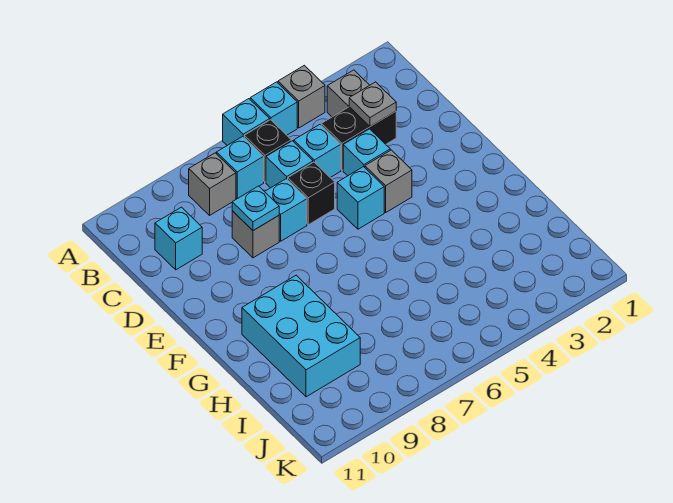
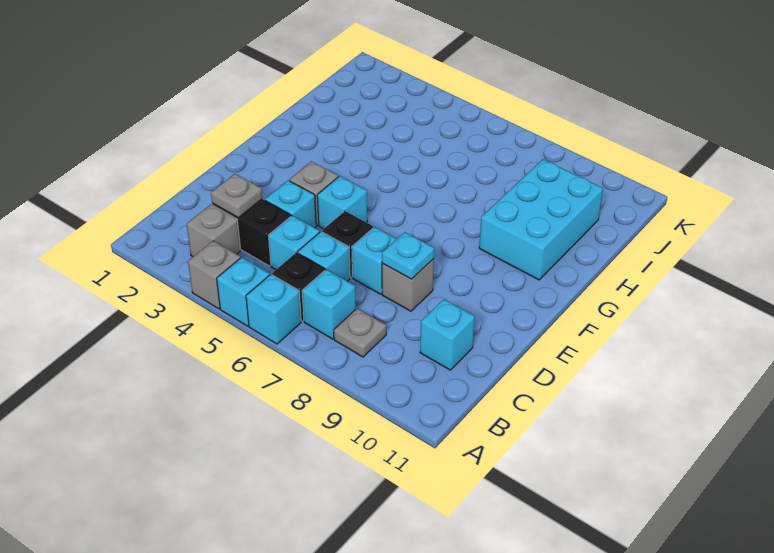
grey brick B8 level 1 -> grey plate B8 level 1

